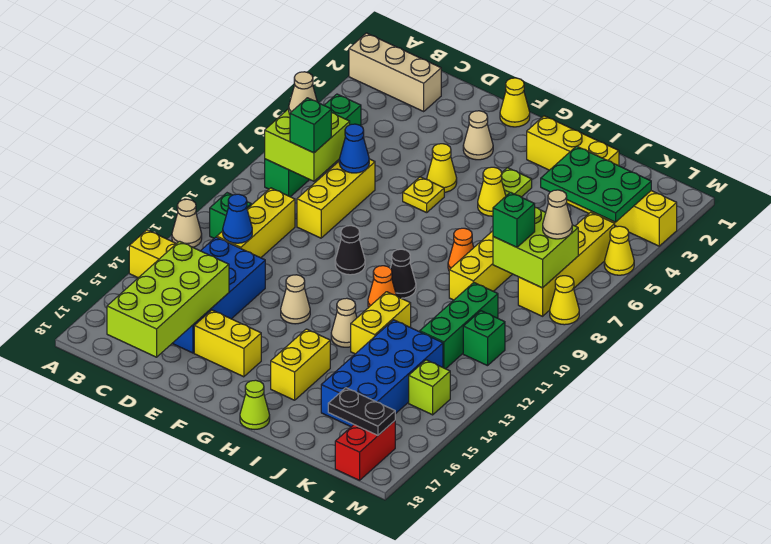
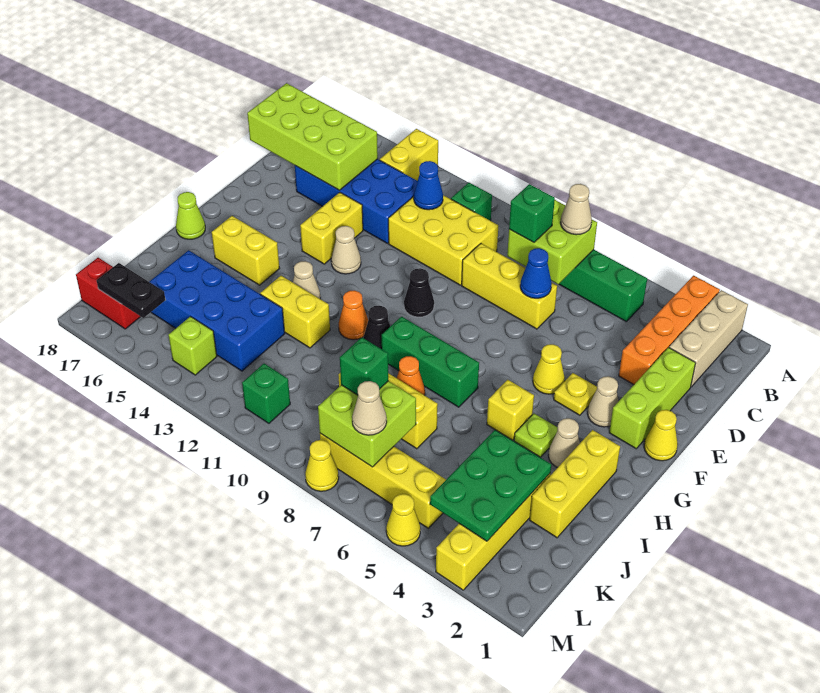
none -> orange brick A3:D3 level 1
tan cone A12 level 1 -> tan cone H3 level 1
yellow brick C10:C12 level 1 -> yellow brick C10:D12 level 1
none -> lime brick D2:F2 level 1
yellow brick E16:F16 level 1 -> yellow brick E14:F14 level 1
yellow plate F6 level 1 -> yellow plate F4 level 1
yellow cone H5 level 1 -> yellow brick H5 level 1
green brick K10:K12 level 1 -> green brick H7:H9 level 1
black plate K17:L17 level 2 -> black plate L16:L17 level 2

